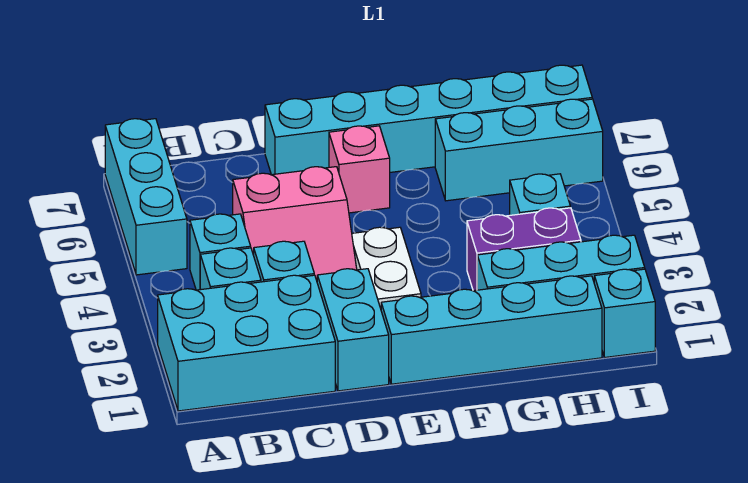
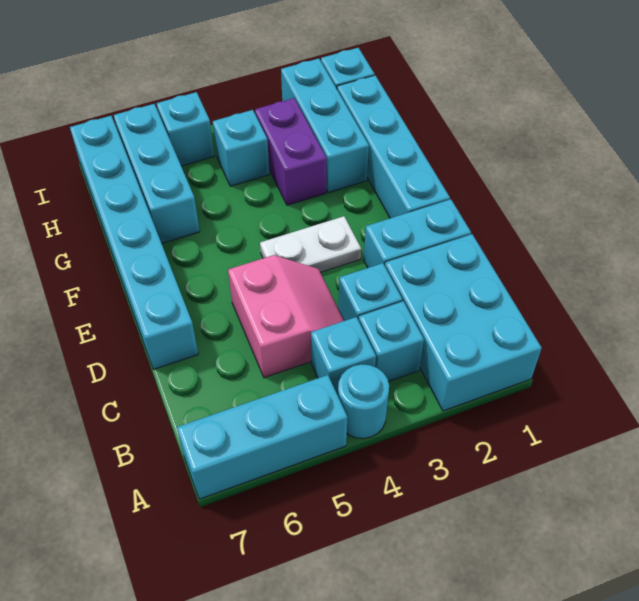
none -> cyan round brick A4 level 1
pink brick E6 level 1 -> none
none -> cyan brick I5 level 1

